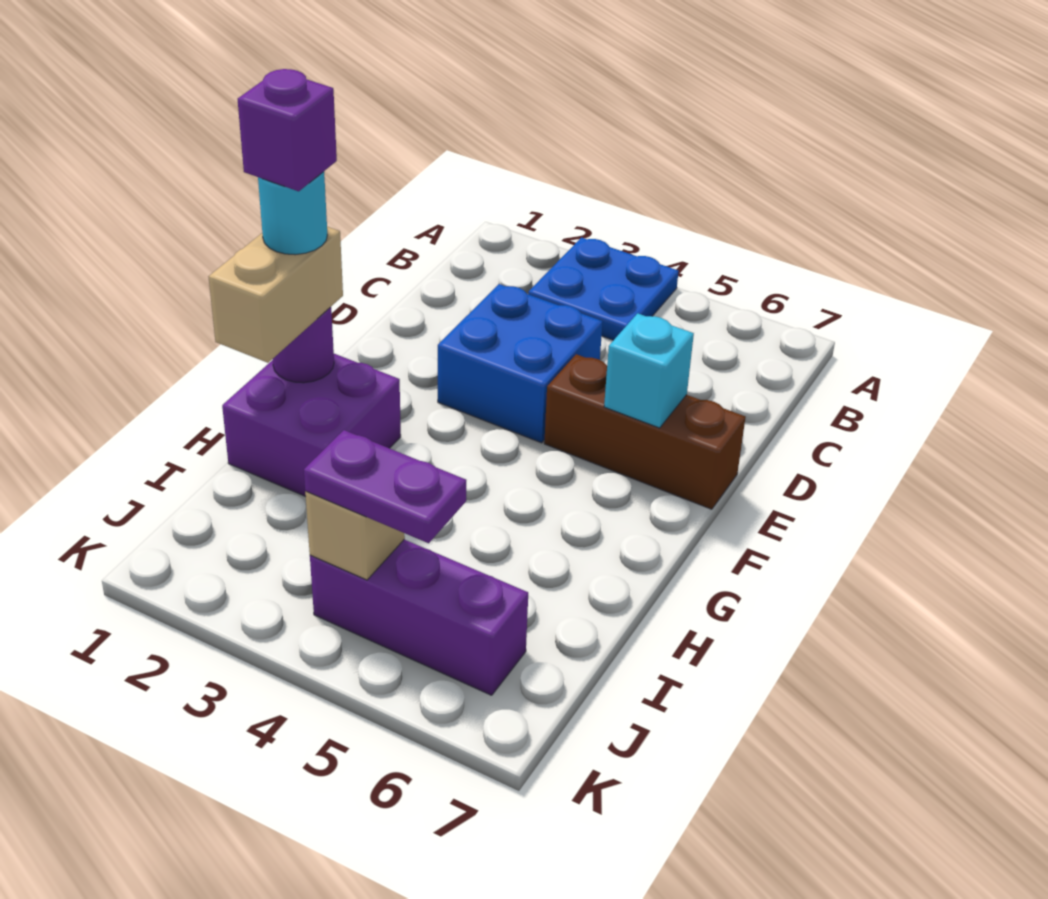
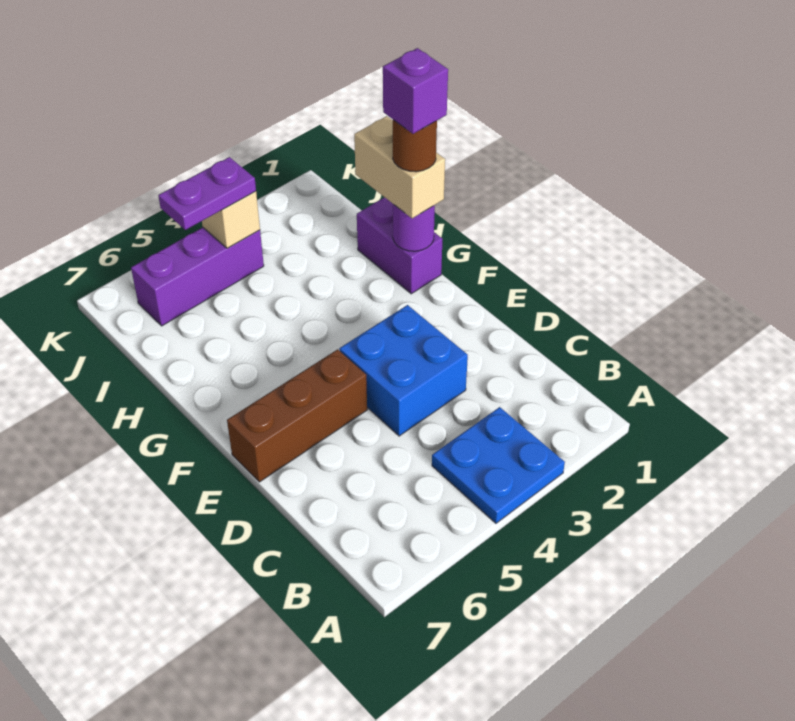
cyan brick E6 level 2 -> none
purple brick G1:H2 level 1 -> purple brick G1:H1 level 1
cyan round brick G1 level 4 -> brown round brick G1 level 4

